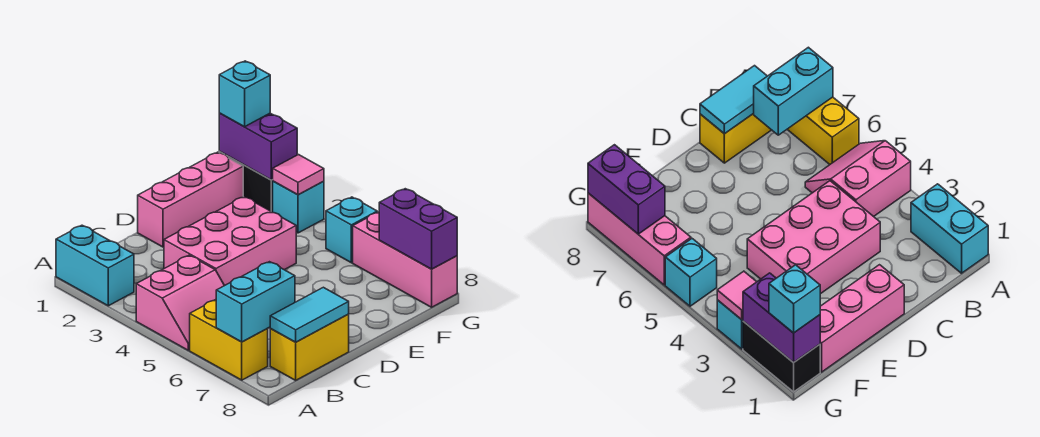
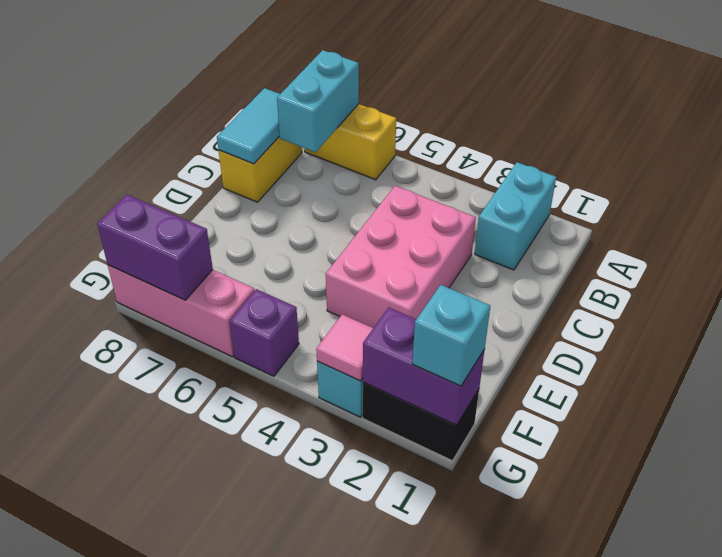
cyan brick A1:A2 level 1 -> cyan brick A2:B2 level 1
pink slope A4:B5 level 1 top 4 -> none
pink brick D1:F1 level 1 -> none
cyan brick G5 level 1 -> purple brick G5 level 1

